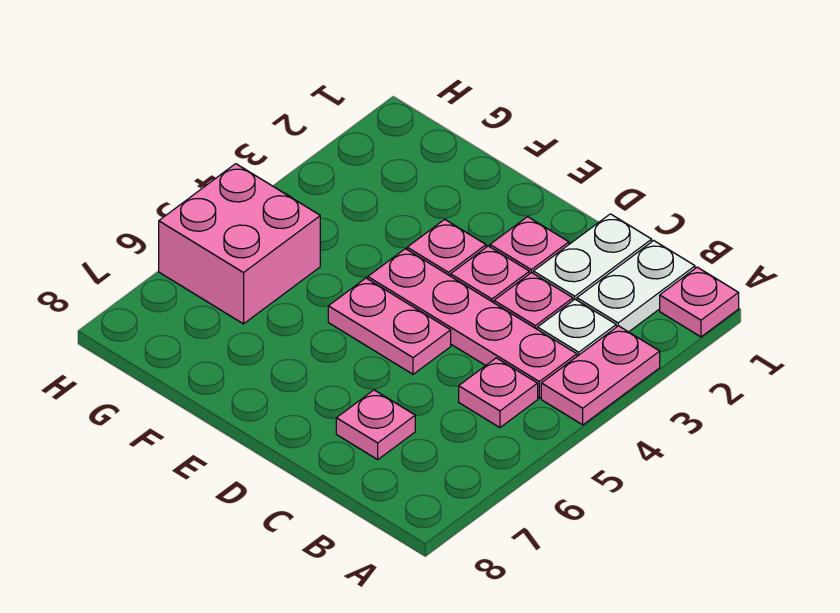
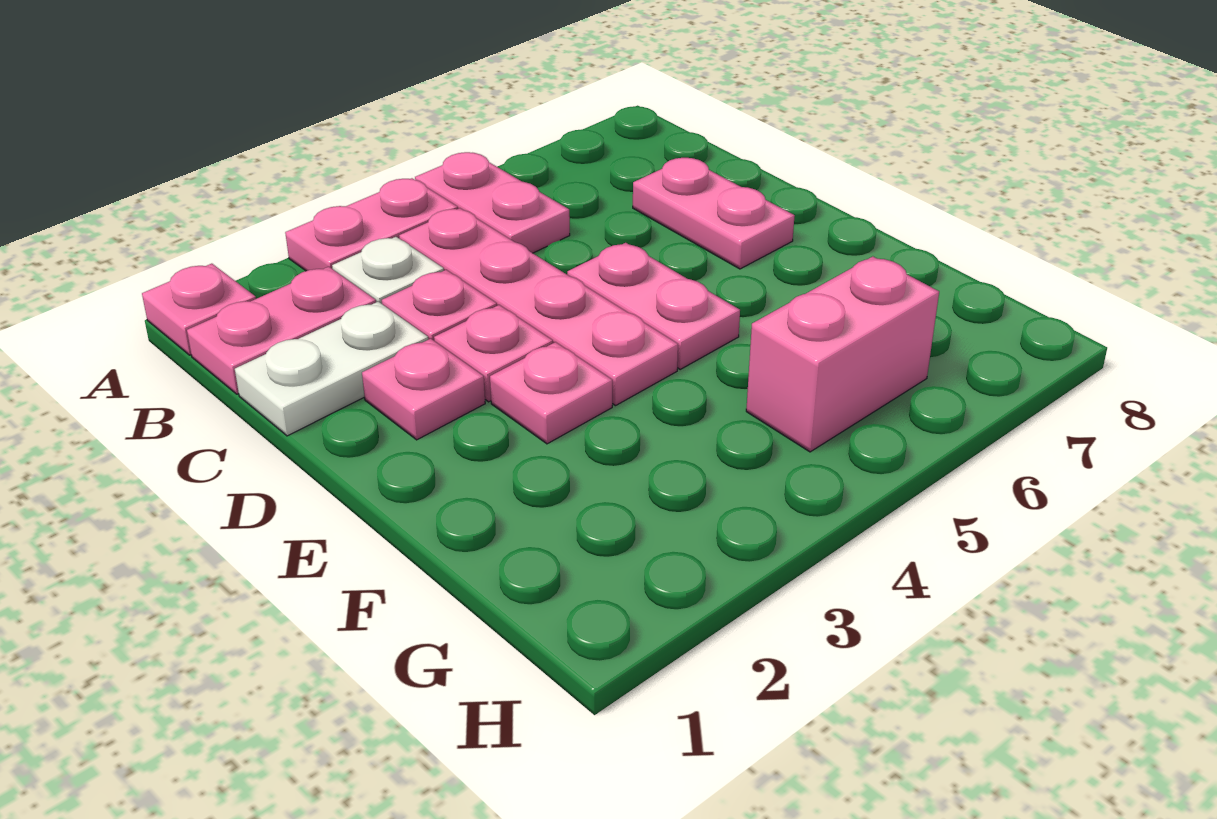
white plate B1:B2 level 1 -> pink plate B1:B2 level 1
pink plate B5 level 1 -> pink plate A5:B5 level 1
pink plate C7 level 1 -> pink plate C7:D7 level 1
pink brick G5:H6 level 1 -> pink brick G5:G6 level 1

